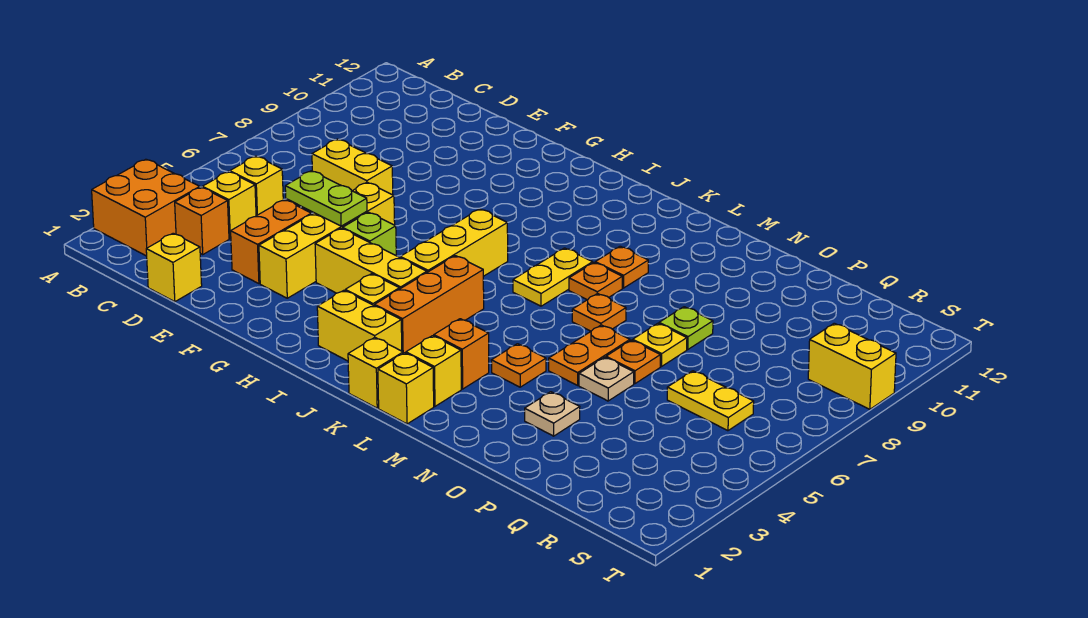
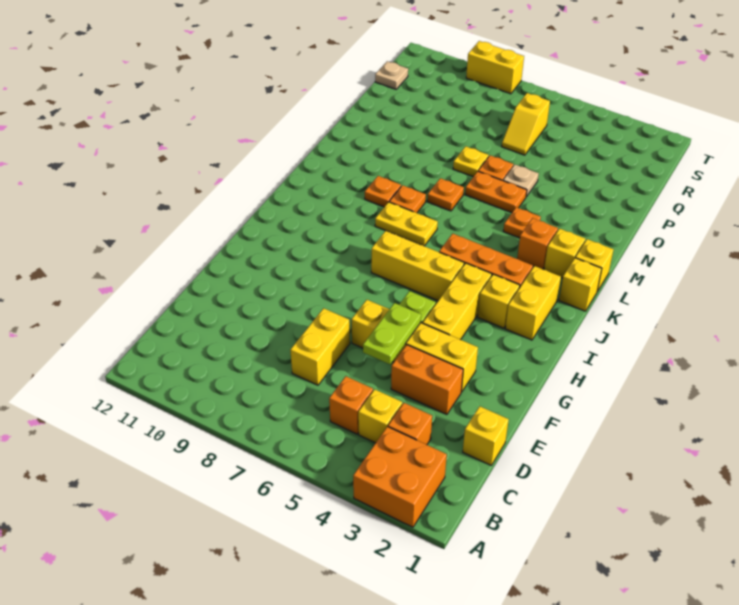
yellow brick C5 level 1 -> orange brick C5 level 1
tan plate O3 level 1 -> tan plate R12 level 1
lime plate O8 level 1 -> none
yellow plate Q6:R6 level 1 -> yellow slope Q6:R6 level 1 top R
yellow brick S9:T9 level 1 -> yellow brick T8:T9 level 1

